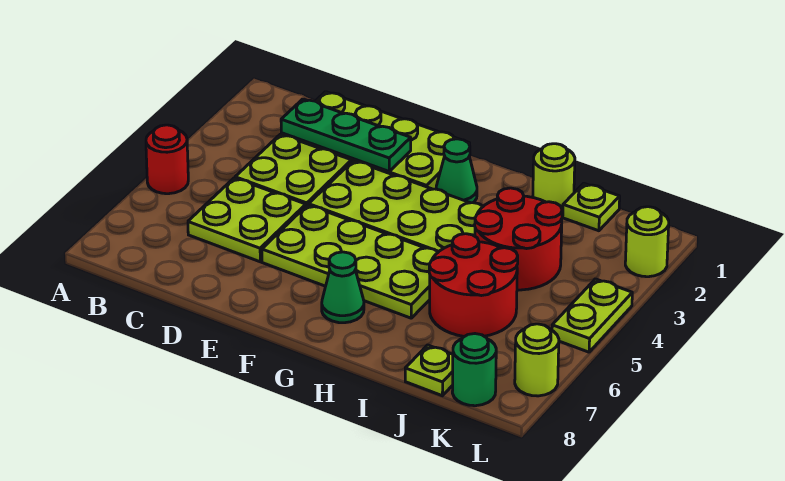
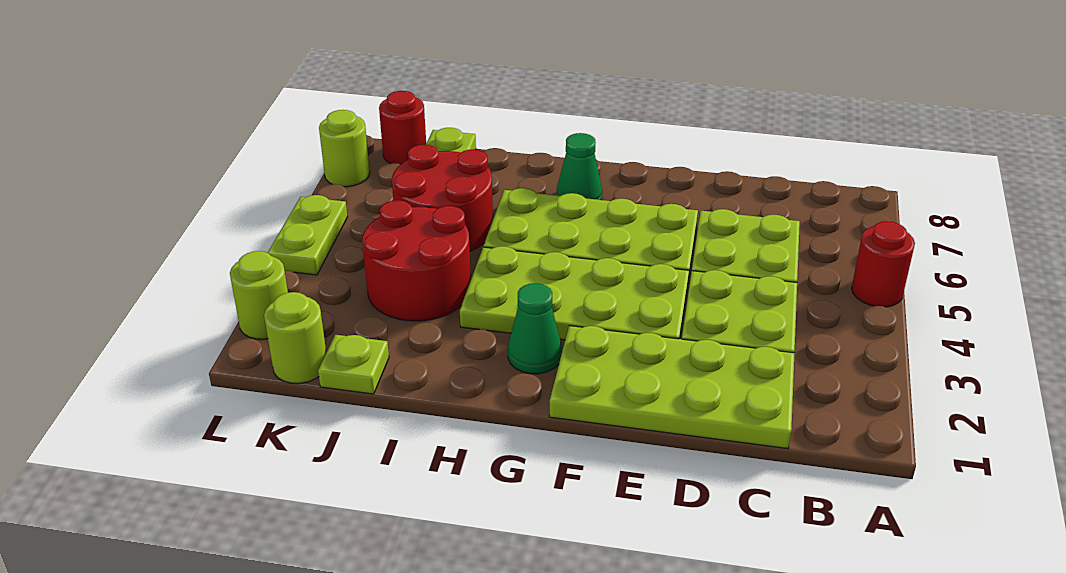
green plate C2:E2 level 2 -> none
lime round brick I1 level 1 -> lime round brick K1 level 1
green round brick K8 level 1 -> red round brick K8 level 1

